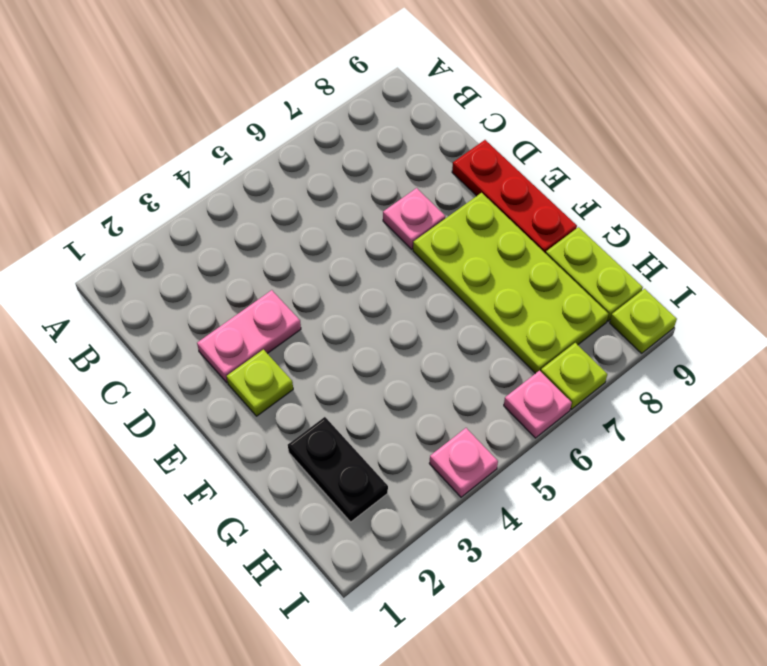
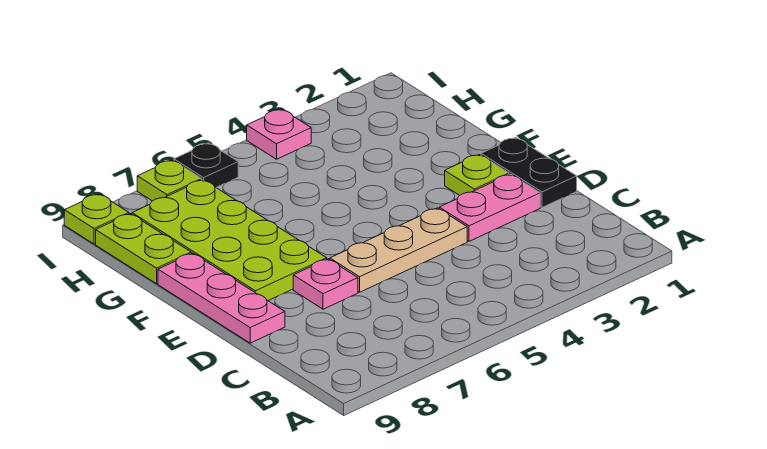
none -> tan plate D4:D6 level 1
red plate D9:F9 level 1 -> pink plate D9:F9 level 1
black plate G2:H2 level 1 -> black plate D1:E1 level 1
pink plate I6 level 1 -> black plate I6 level 1

